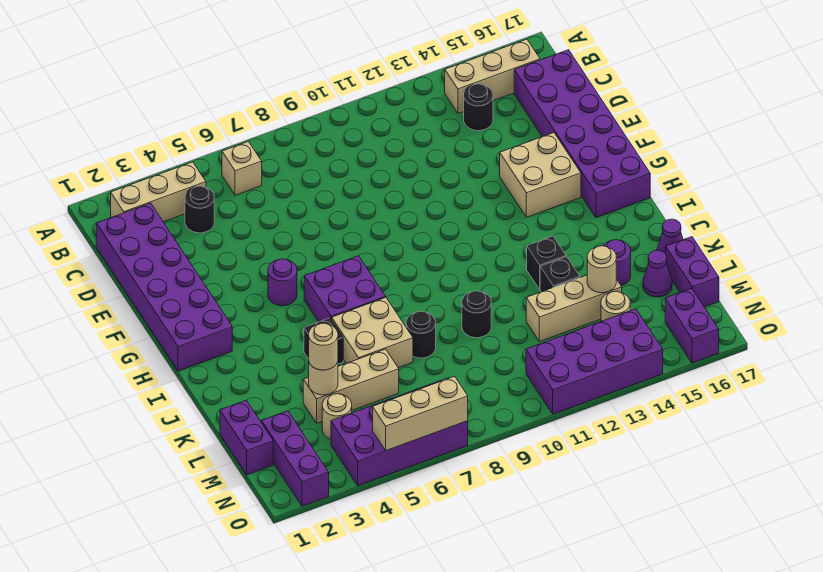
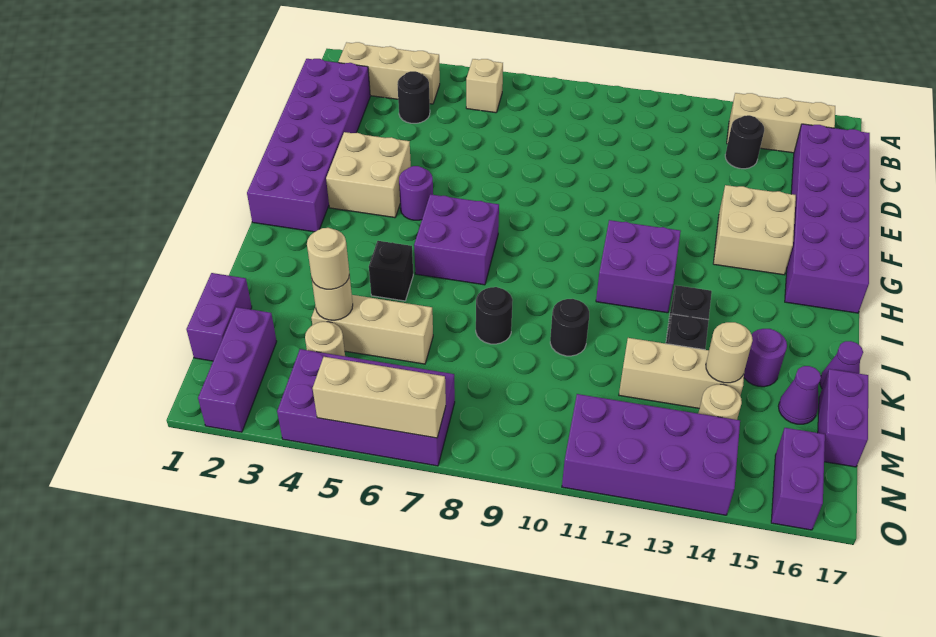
none -> purple brick H11:I12 level 1
tan brick J6:K7 level 1 -> tan brick F3:G4 level 1

